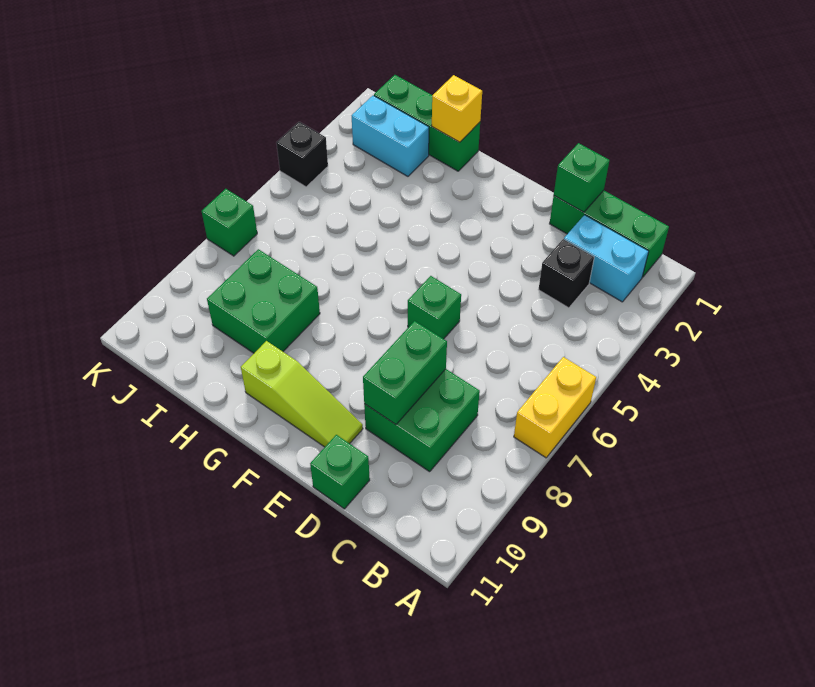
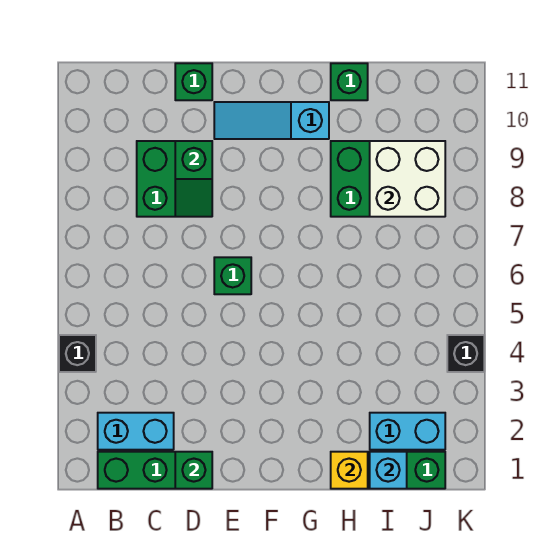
yellow brick A6:A7 level 1 -> none
black brick C3 level 1 -> black brick A4 level 1
green brick D8:D9 level 2 -> green slope D8:D9 level 2 top 9
lime slope E10:G10 level 1 top G -> cyan slope E10:G10 level 1 top G
none -> cyan brick I1 level 2
none -> white brick I8:J9 level 2
green brick K7 level 1 -> green brick H11 level 1

